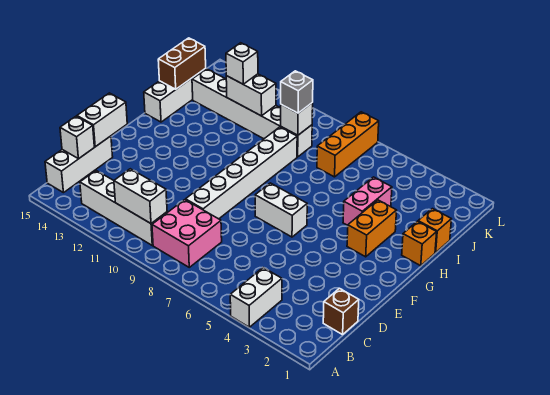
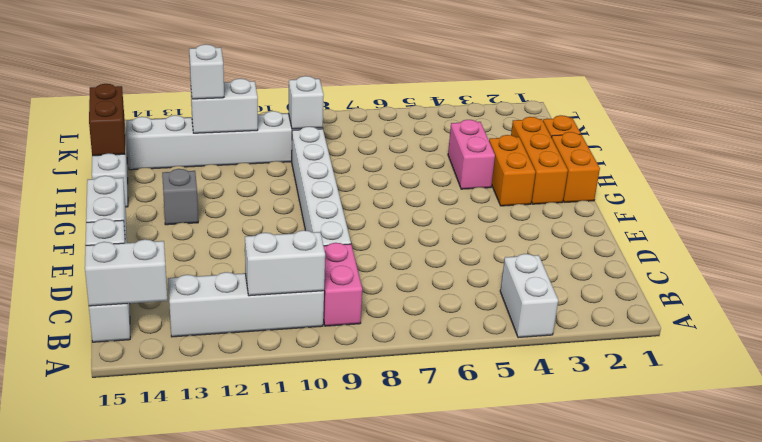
pink brick B8:C9 level 1 -> pink brick B9:C9 level 1
brown brick C1 level 1 -> none
white brick F6:F7 level 1 -> white brick B14:B15 level 2
orange brick H1 level 1 -> orange brick G1:H1 level 1
orange brick J7:L7 level 1 -> orange brick G2:I2 level 1
grey brick J9 level 3 -> grey brick G13 level 1

